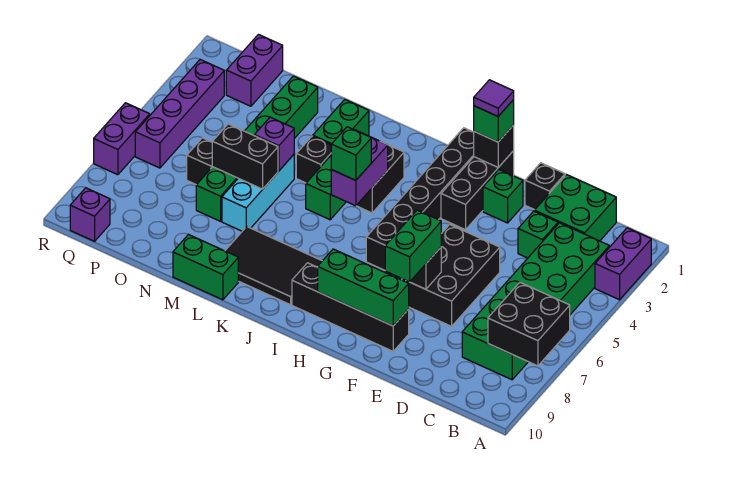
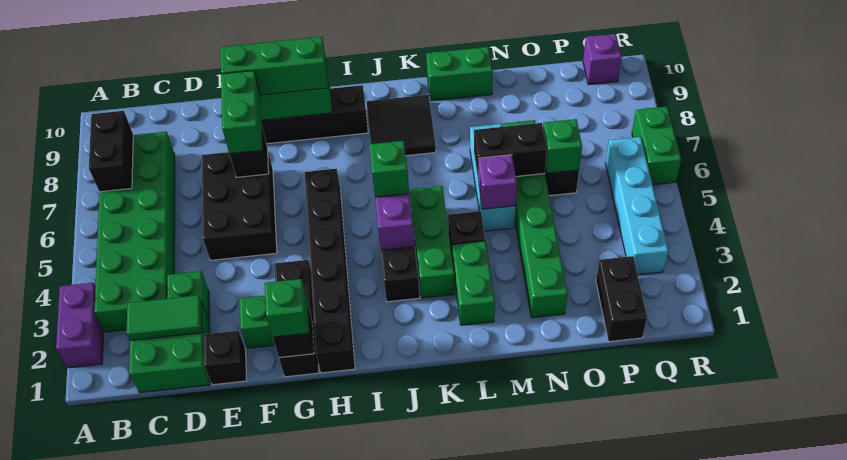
black brick A7:B8 level 2 -> black brick B7:B8 level 2
none -> green tile C2:D2 level 2
none -> green brick F9:H9 level 3
purple tile G1 level 4 -> none
black tile J8:L9 level 1 -> black tile J8:K9 level 1
none -> green brick O6 level 2
purple brick P1:P2 level 1 -> black brick P1:P2 level 1
purple brick Q3:Q6 level 1 -> cyan brick Q3:Q6 level 1
purple brick R6:R7 level 1 -> green brick R6:R7 level 1

